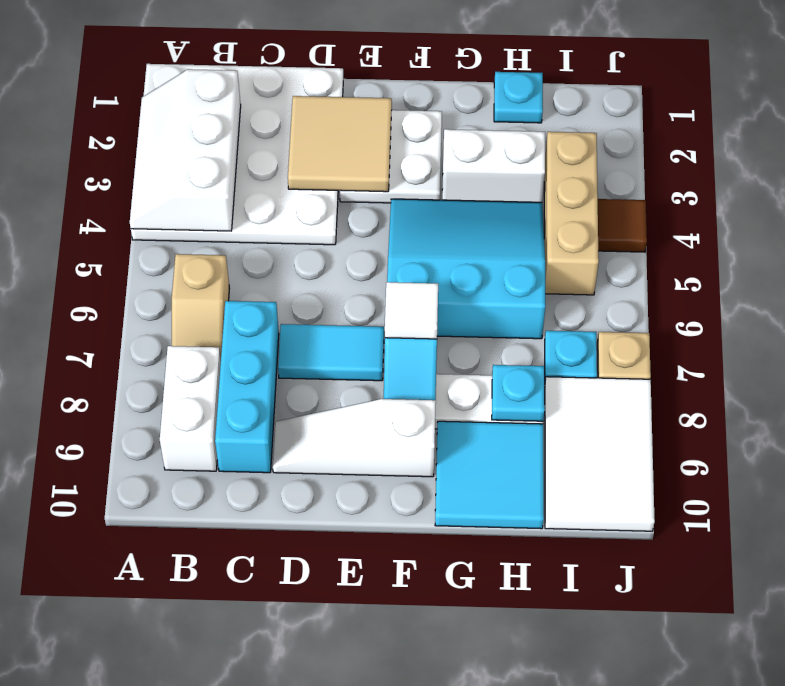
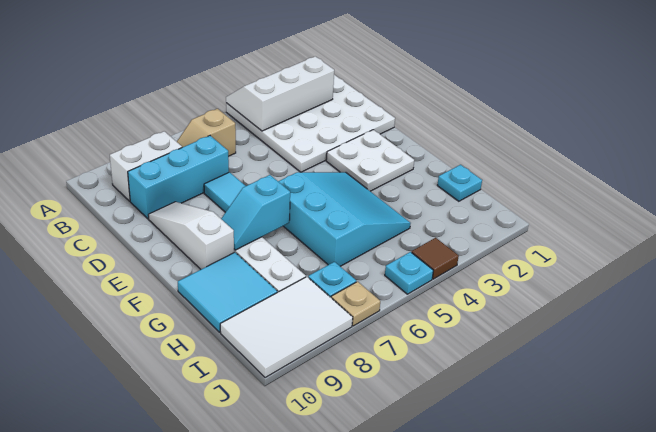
tan tile D2:E3 level 2 -> none
white tile F7 level 3 -> none
white brick G3:H3 level 1 -> none
cyan plate H8 level 2 -> cyan plate J5 level 1
tan brick I3:I5 level 1 -> none

